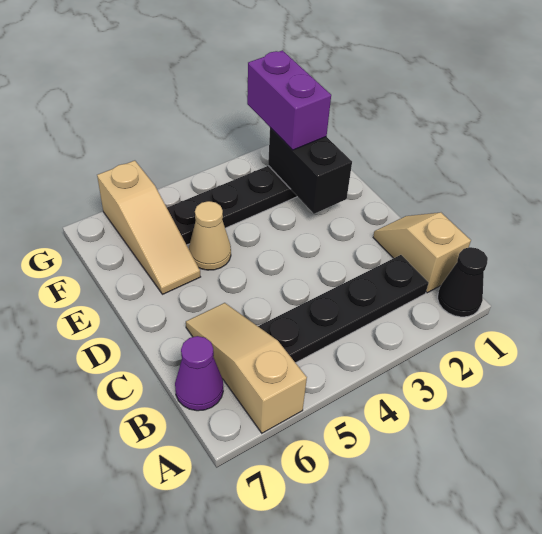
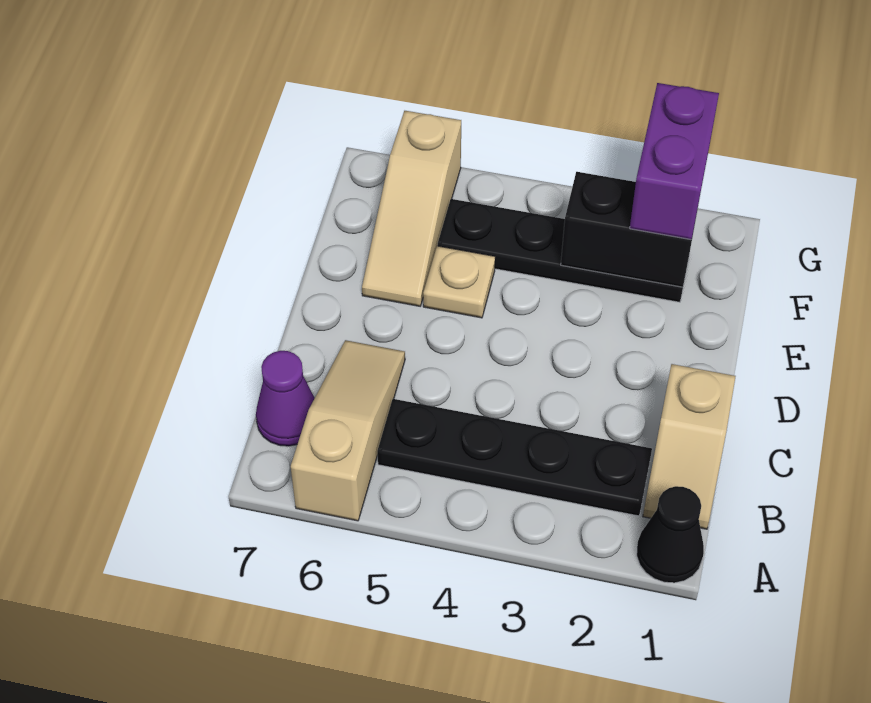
tan slope B1:C1 level 1 top B -> tan slope B1:C1 level 1 top C
black brick E2:F2 level 2 -> black brick F2:F3 level 2
tan cone E5 level 1 -> tan plate E5 level 1

